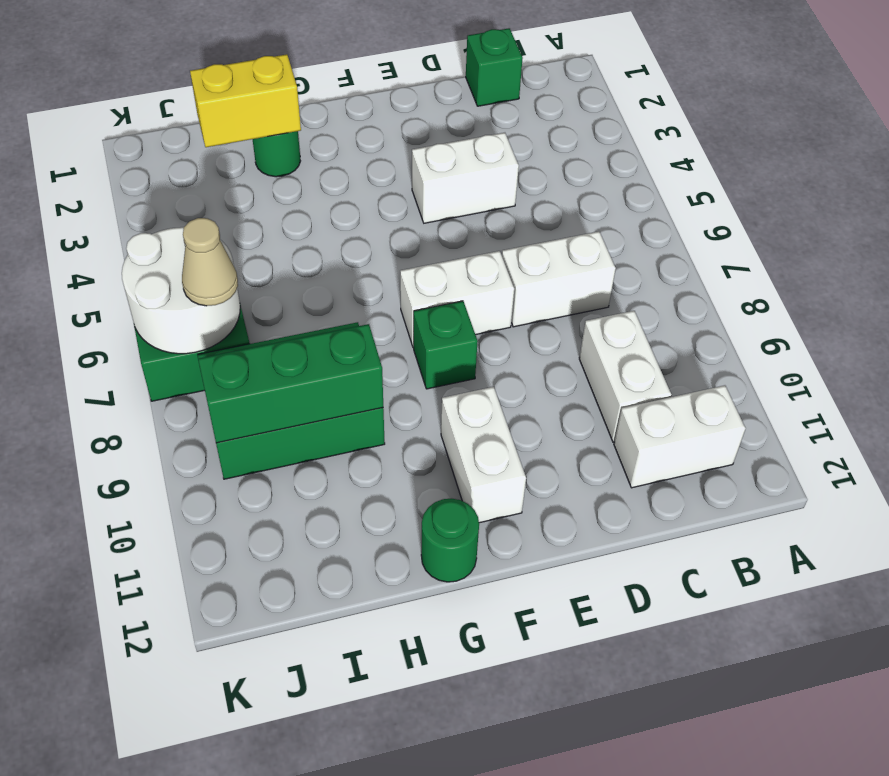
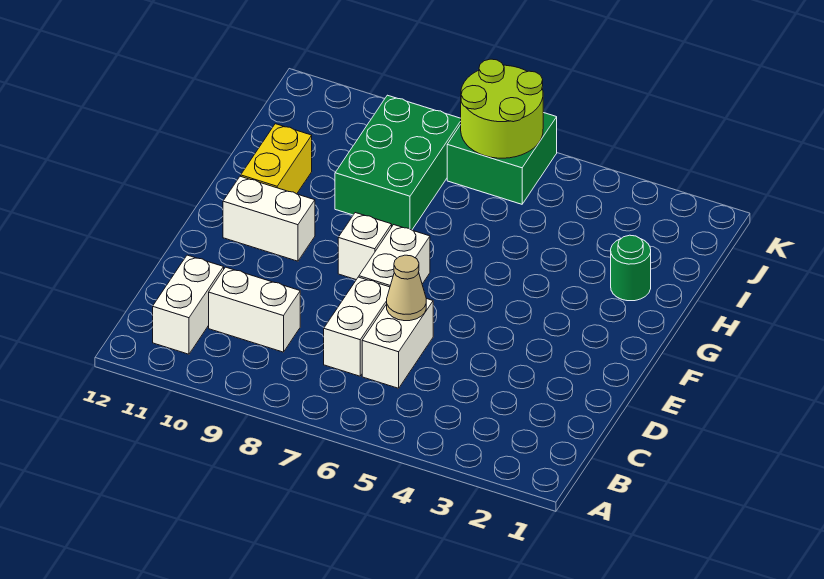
green brick C1 level 1 -> none
white brick D4:E4 level 1 -> white brick C6:D6 level 1
green brick F8 level 1 -> white brick F8 level 1
green round brick G12 level 1 -> none
yellow brick H2:I2 level 2 -> yellow brick G11:H11 level 1
green brick H9:J9 level 2 -> none
white round brick J6:K7 level 2 -> lime round brick J6:K7 level 2
tan cone J7 level 3 -> tan cone D6 level 2

